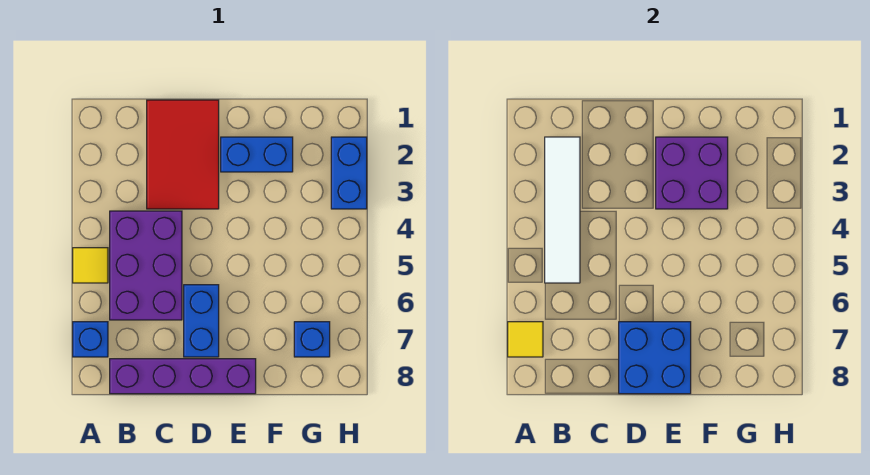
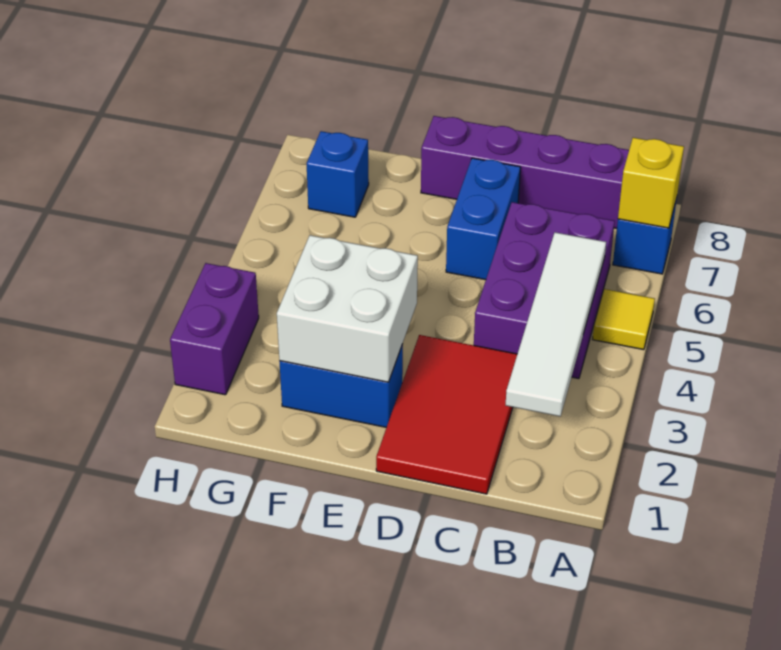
yellow tile A7 level 2 -> yellow brick A7 level 2
blue brick D7:E8 level 2 -> none
purple brick E2:F3 level 2 -> white brick E2:F3 level 2
blue brick H2:H3 level 1 -> purple brick H2:H3 level 1

